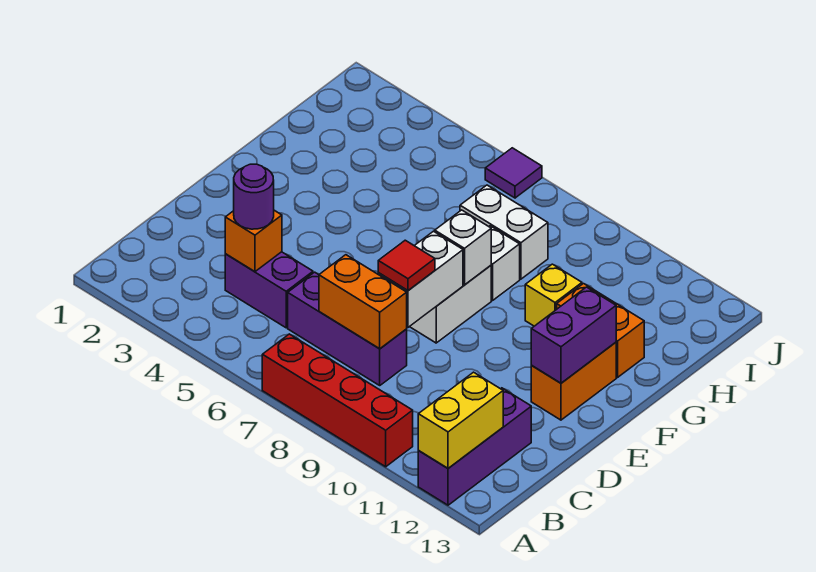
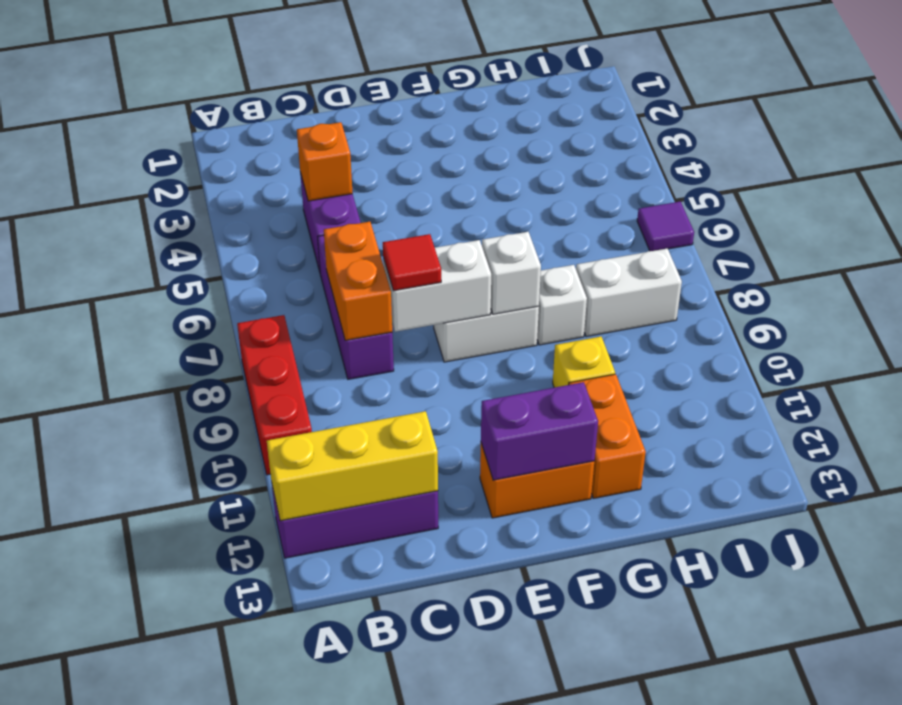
red brick A7:A10 level 1 -> red brick A8:A10 level 1
yellow brick A12:B12 level 2 -> yellow brick A12:C12 level 2
purple round brick C4 level 3 -> none
white brick H7:H8 level 1 -> white brick H8:I8 level 1

